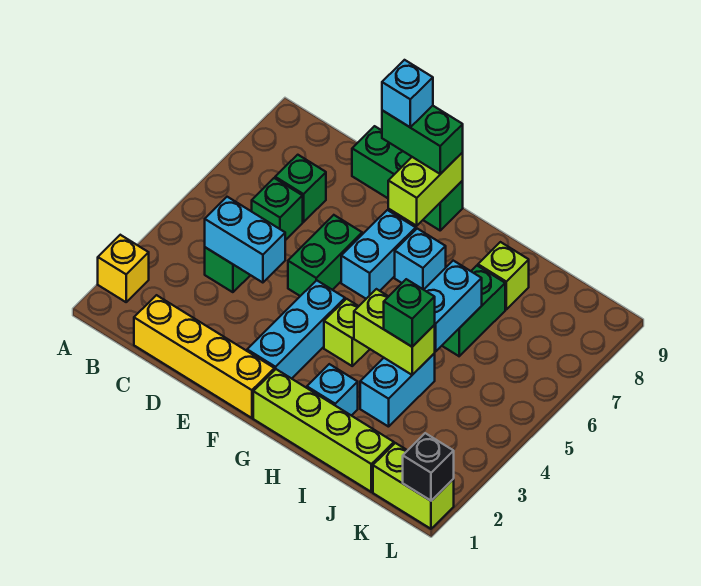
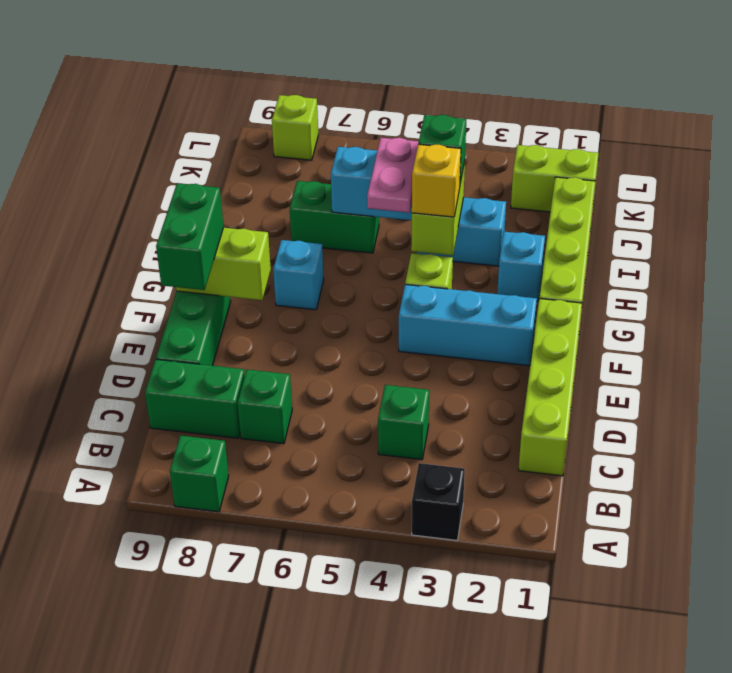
yellow brick A2 level 1 -> yellow brick H4 level 3
yellow brick C1:F1 level 1 -> lime brick C1:F1 level 1
cyan brick C4:D4 level 2 -> none
green brick C6 level 1 -> green brick A8 level 1
green brick E5:E6 level 1 -> green brick C8:C9 level 1
cyan brick E9 level 4 -> none
cyan brick F6:F7 level 1 -> none
none -> pink plate H5:I5 level 3
lime brick I8 level 1 -> lime brick L8 level 1
lime brick K1:L1 level 1 -> lime brick K1:K2 level 1
black brick L1 level 2 -> black brick A3 level 1

